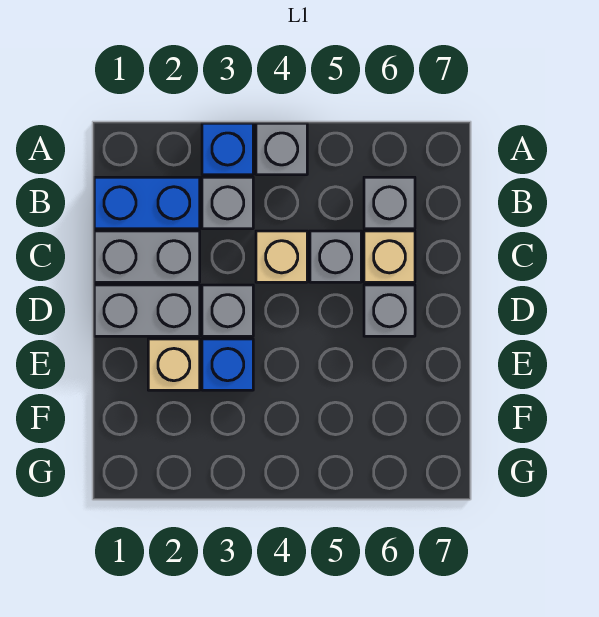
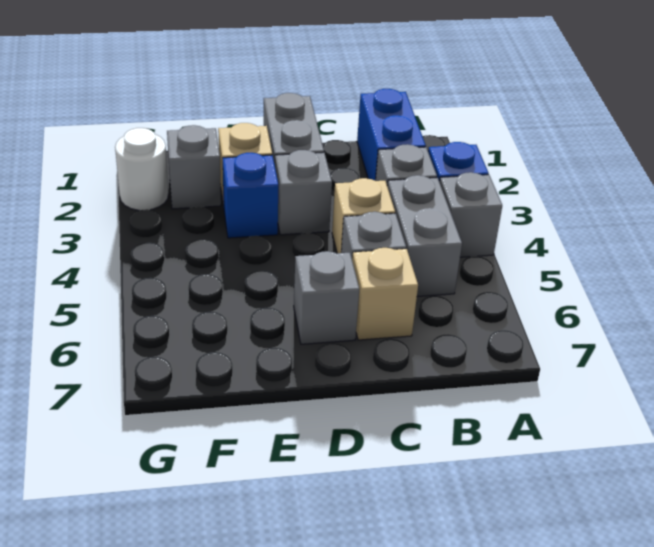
grey brick B6 level 1 -> grey brick F2 level 1
grey brick C1:C2 level 1 -> grey brick B4:B5 level 1
none -> white round brick G2 level 1

